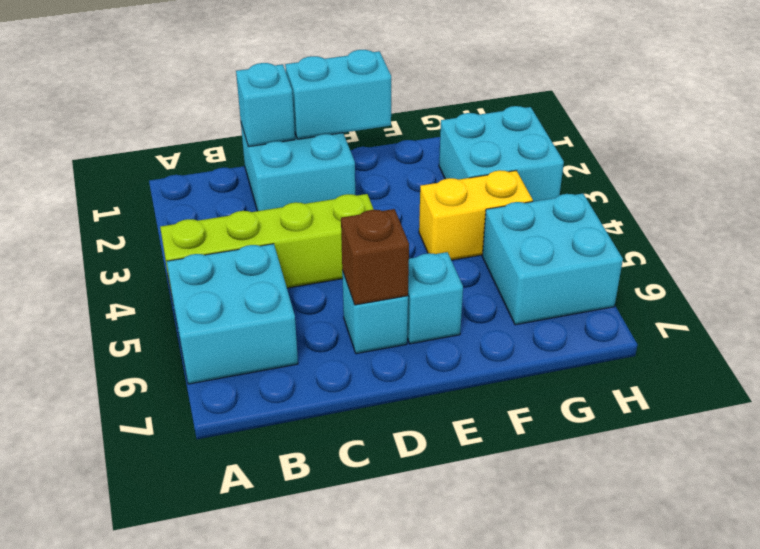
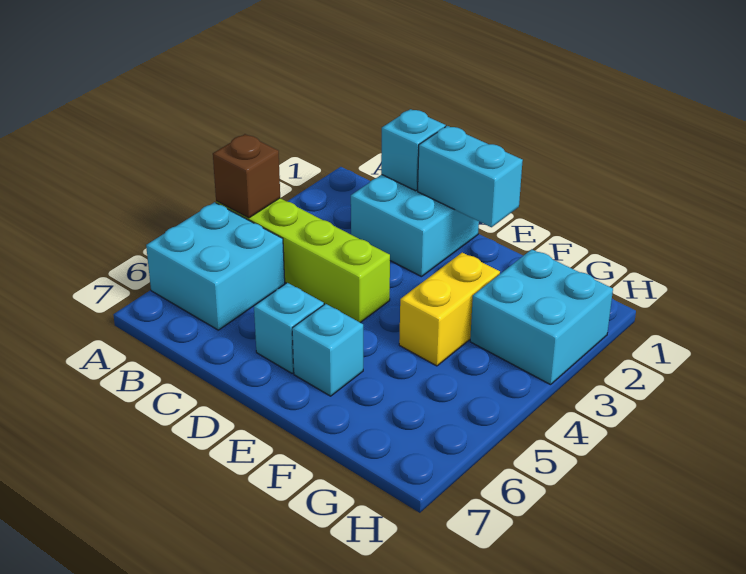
brown brick D6 level 2 -> brown brick A4 level 2
yellow brick F4:G4 level 1 -> yellow brick F3:F4 level 1
cyan brick G5:H6 level 1 -> none

